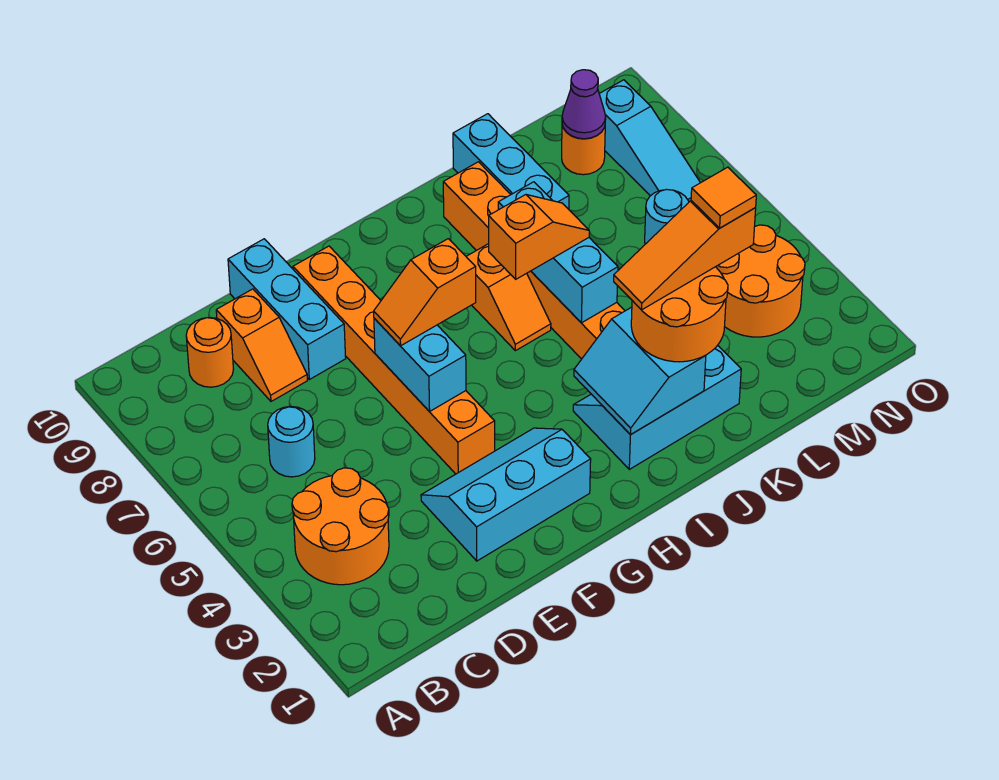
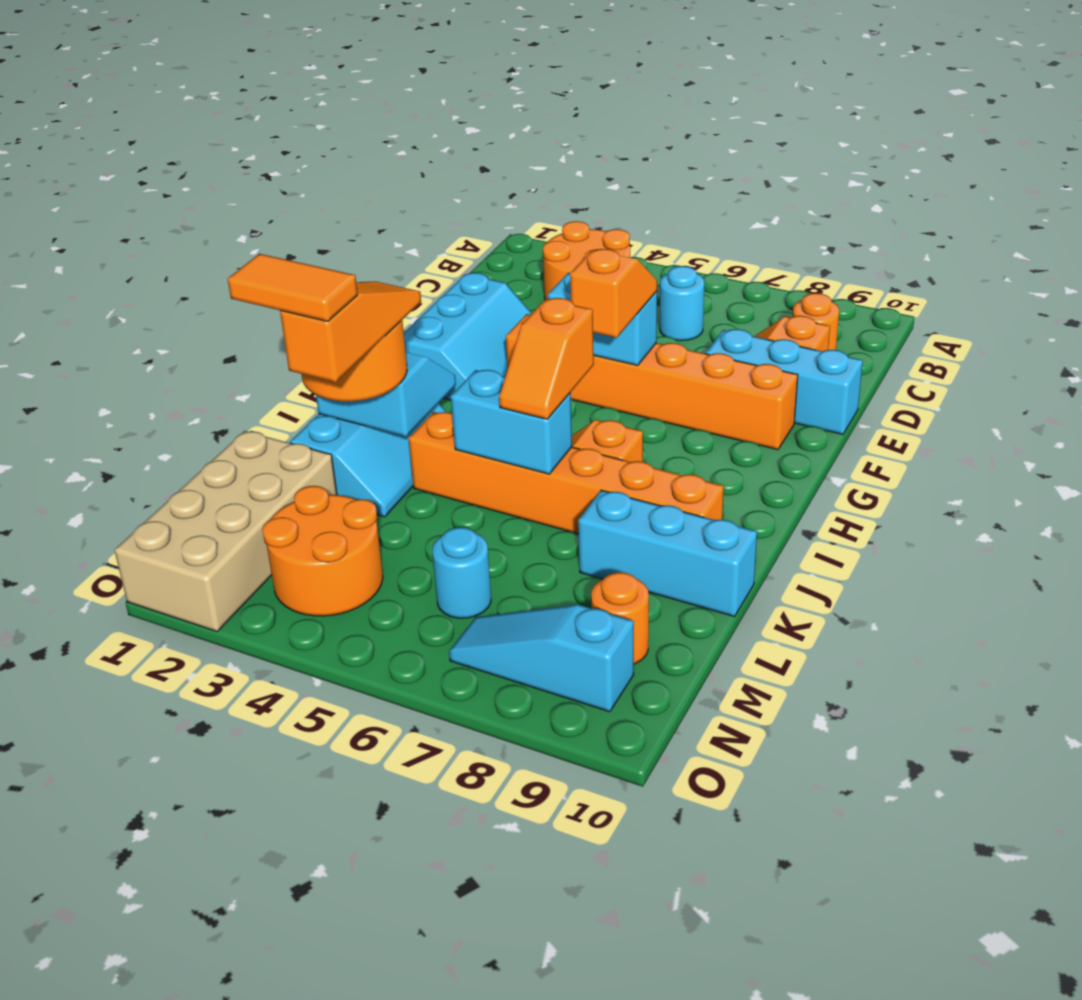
cyan brick J5:J7 level 2 -> cyan brick J5:J6 level 2
none -> tan brick L1:O2 level 1
orange tile L3 level 5 -> orange tile L2:L3 level 5
purple cone M9 level 2 -> none

